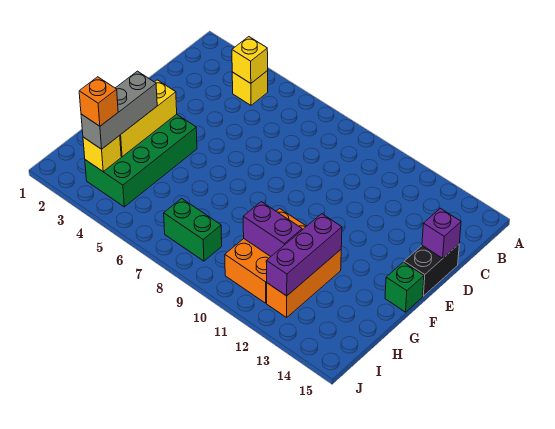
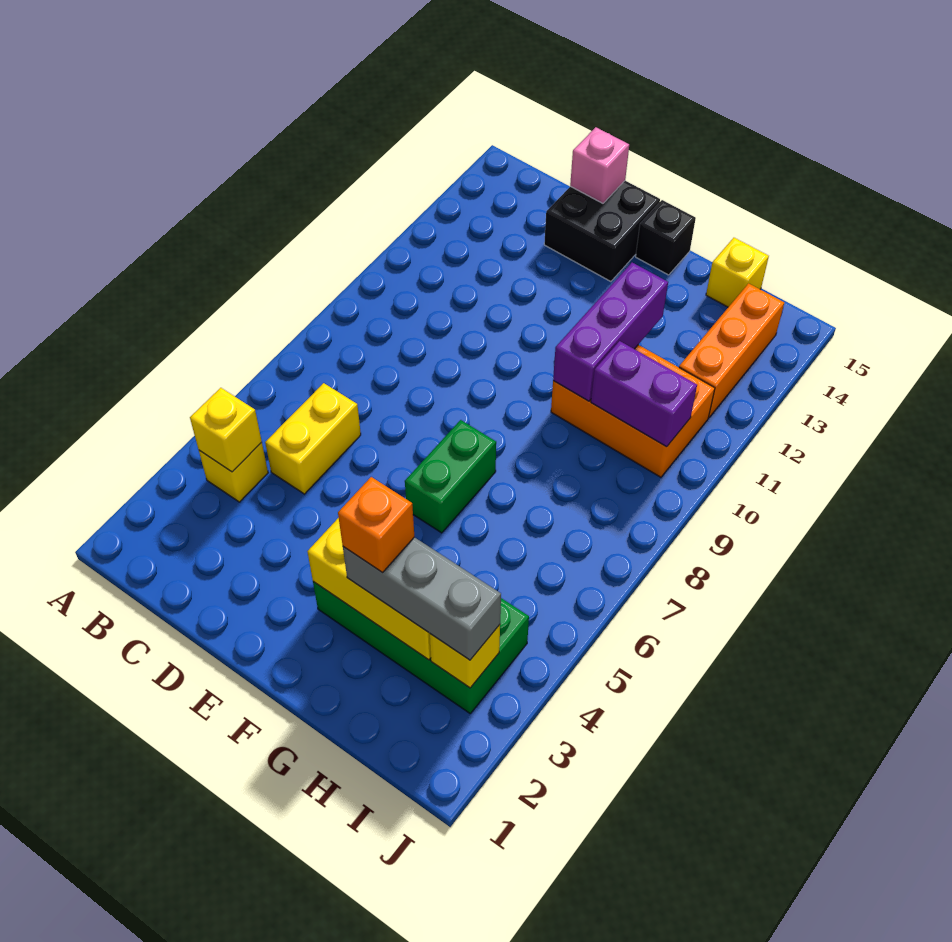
none -> yellow brick C5:C6 level 1
black brick D15:E15 level 1 -> black brick D14:E15 level 1
purple brick D15 level 2 -> pink brick D15 level 2
green brick F15 level 1 -> black brick F15 level 1
orange brick G12:I12 level 1 -> orange brick I12:I14 level 1
purple brick G12:I12 level 2 -> purple brick G10:G12 level 2
purple brick H10:H11 level 2 -> purple brick H10:I10 level 2
none -> yellow brick H15 level 1
orange brick I3 level 4 -> orange brick G3 level 4
green brick I7:I8 level 1 -> green brick F6:F7 level 1

